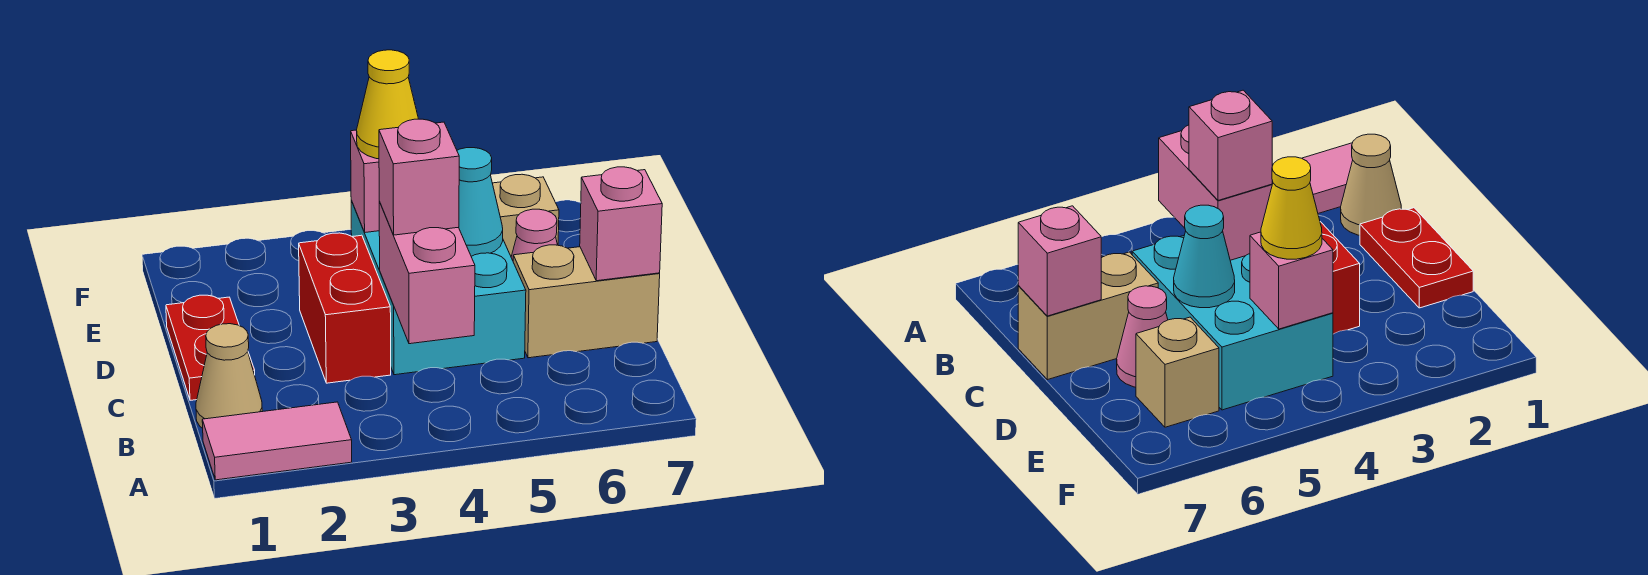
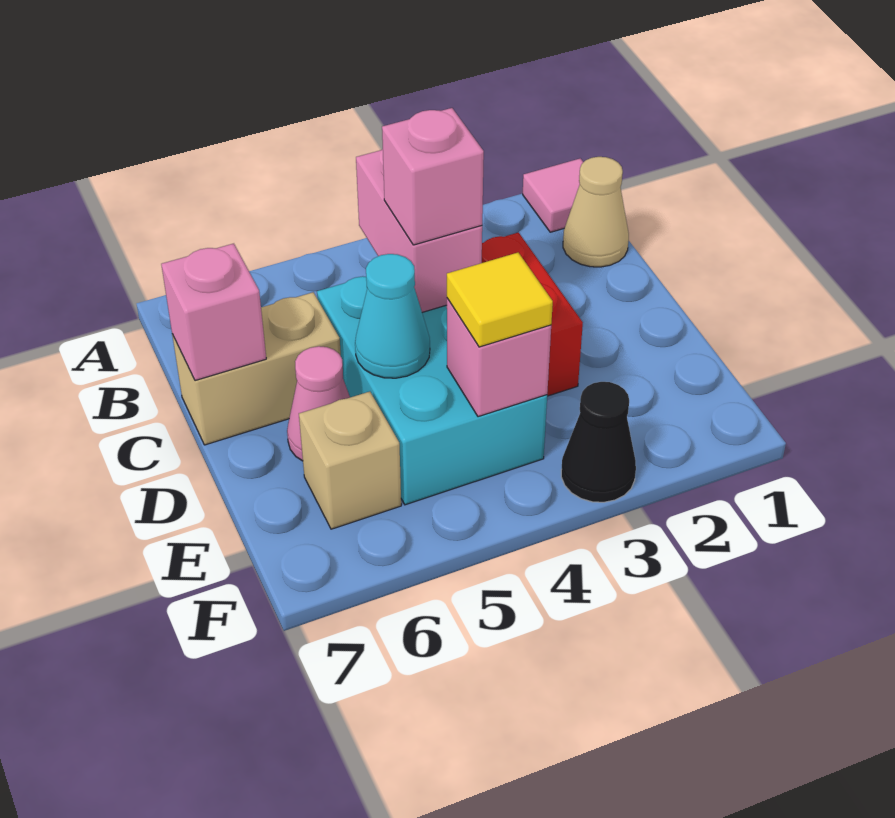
pink tile A1:A2 level 1 -> pink tile A1 level 1
red plate C1:D1 level 1 -> none
yellow cone E4 level 3 -> yellow tile E4 level 3
none -> black cone F3 level 1

